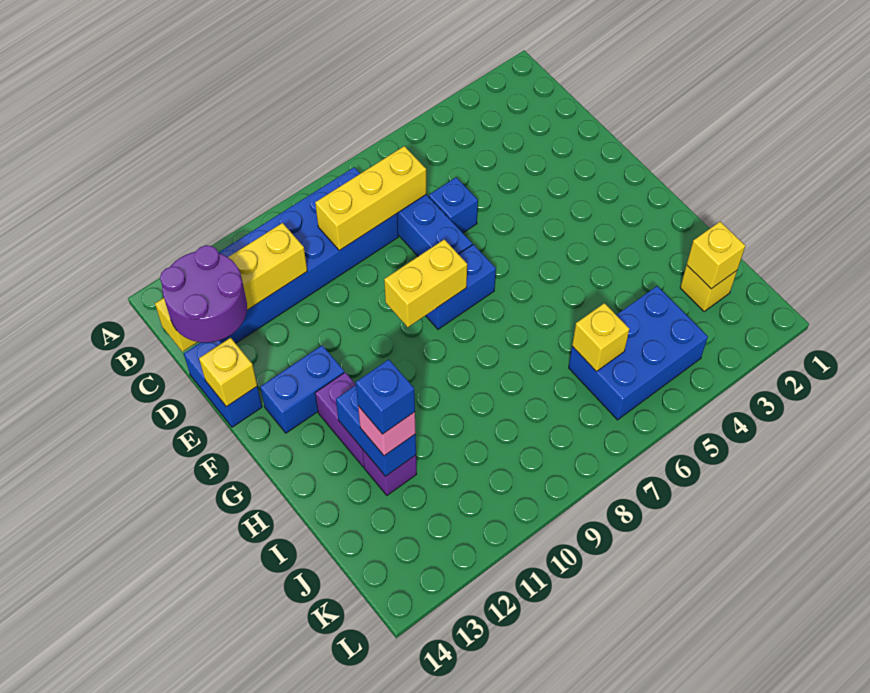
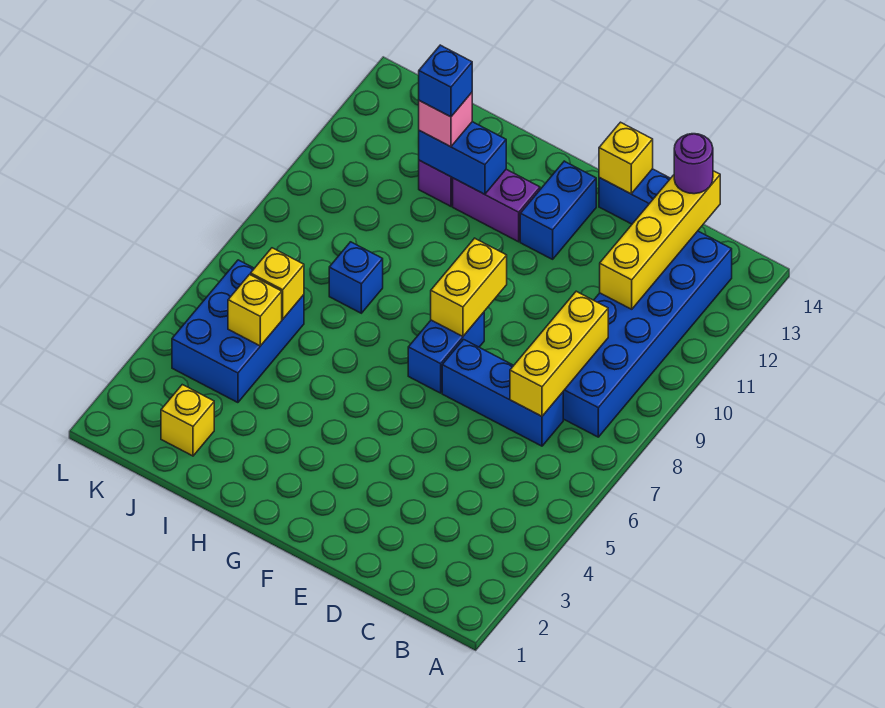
purple round brick C13:D14 level 3 -> purple round brick C14 level 3
blue brick D6 level 1 -> blue brick I8 level 1
yellow brick J2 level 2 -> yellow brick J5 level 2

